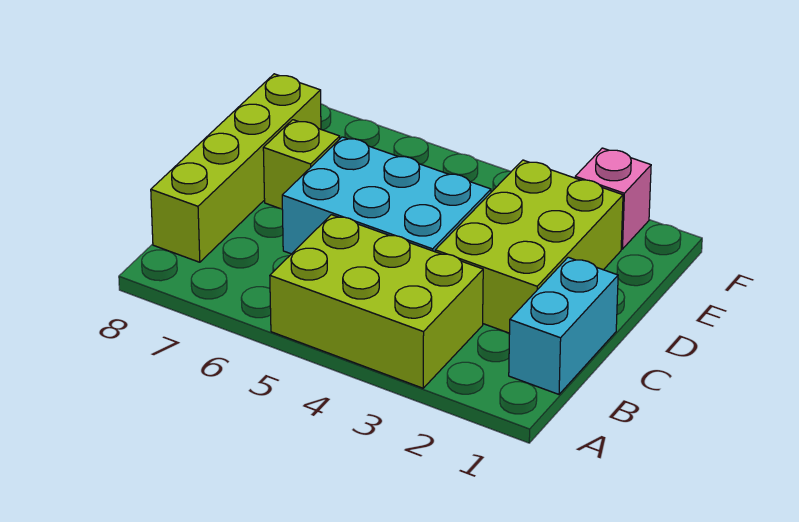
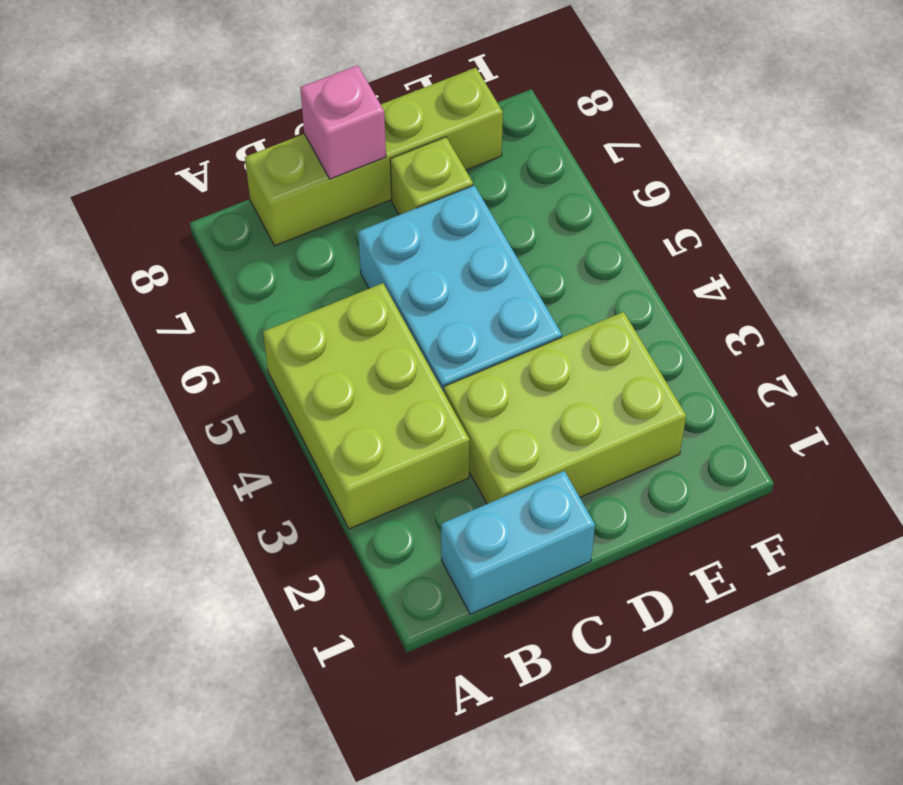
pink brick F2 level 1 -> pink brick C8 level 2

